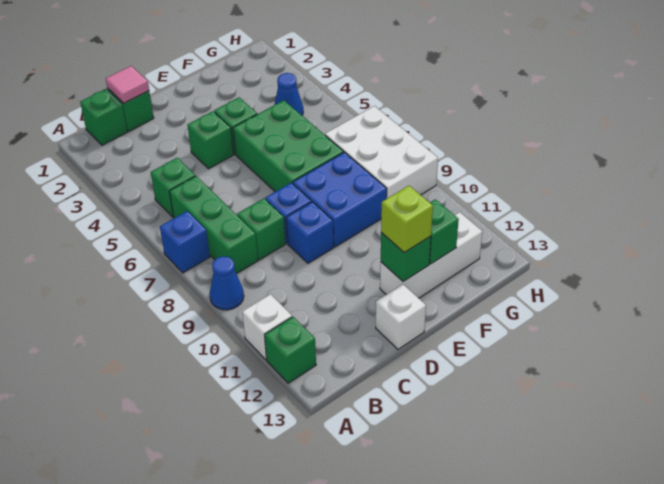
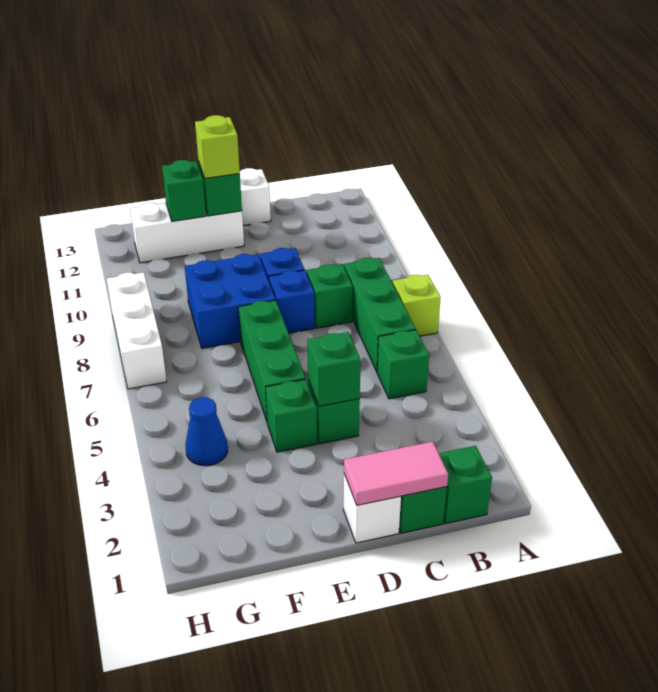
blue brick A7 level 1 -> lime brick A7 level 1
blue cone A9 level 1 -> none
white brick A11 level 1 -> white brick D1 level 1
green brick A12 level 1 -> green brick D4 level 2
pink tile C1 level 2 -> pink tile C1:D1 level 2
green brick E5:F7 level 1 -> green brick E5:E7 level 1
white brick G7:H9 level 1 -> white brick H7:H9 level 1

